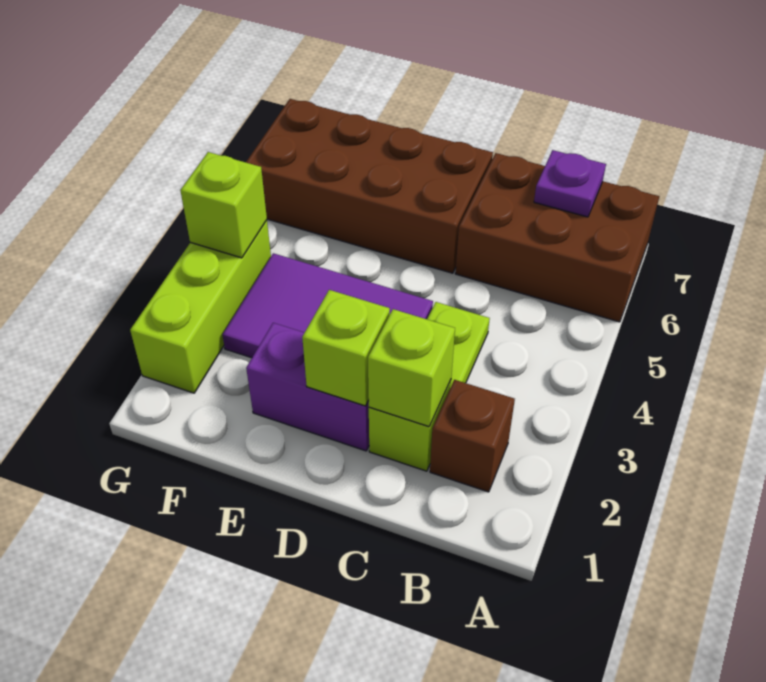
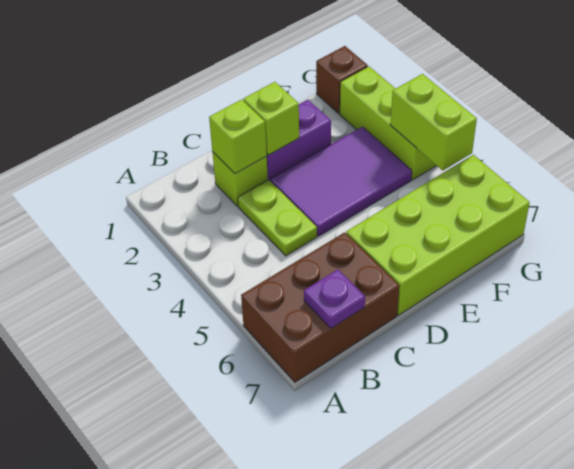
brown brick B2 level 1 -> brown brick G1 level 1
brown brick D6:G7 level 1 -> lime brick D6:G7 level 1
lime brick G4 level 2 -> lime brick G4:G5 level 2

